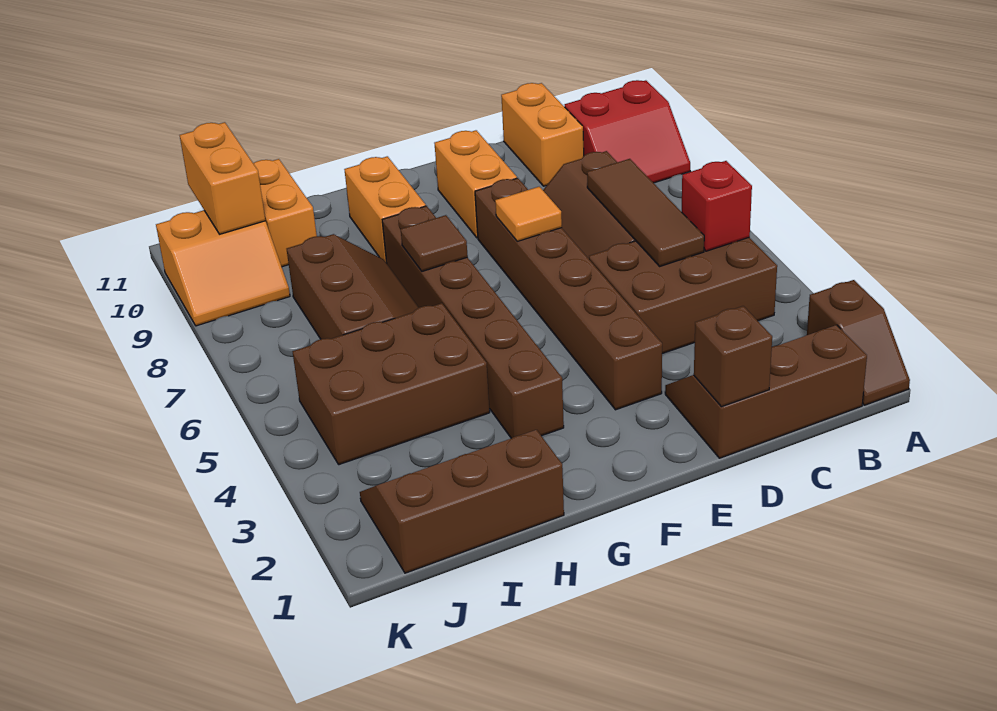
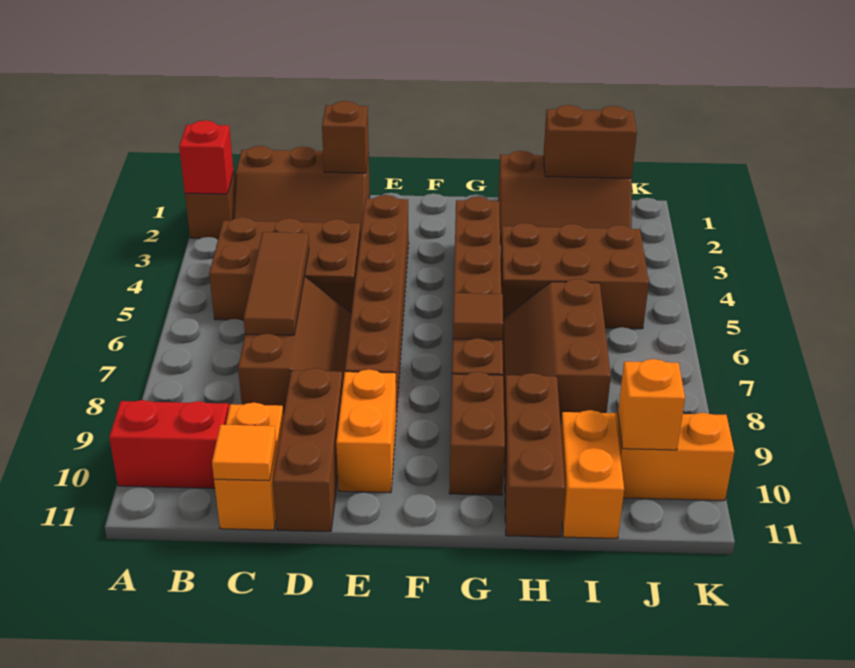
red brick B5 level 2 -> red brick A2 level 2
none -> brown brick D9:D11 level 1
orange tile E7 level 2 -> orange tile C11 level 2
orange brick G9:G10 level 1 -> brown brick G9:G10 level 1
none -> brown brick H9:H11 level 1
none -> brown brick I1:J1 level 2
orange brick J10:J11 level 2 -> orange brick J10 level 2

